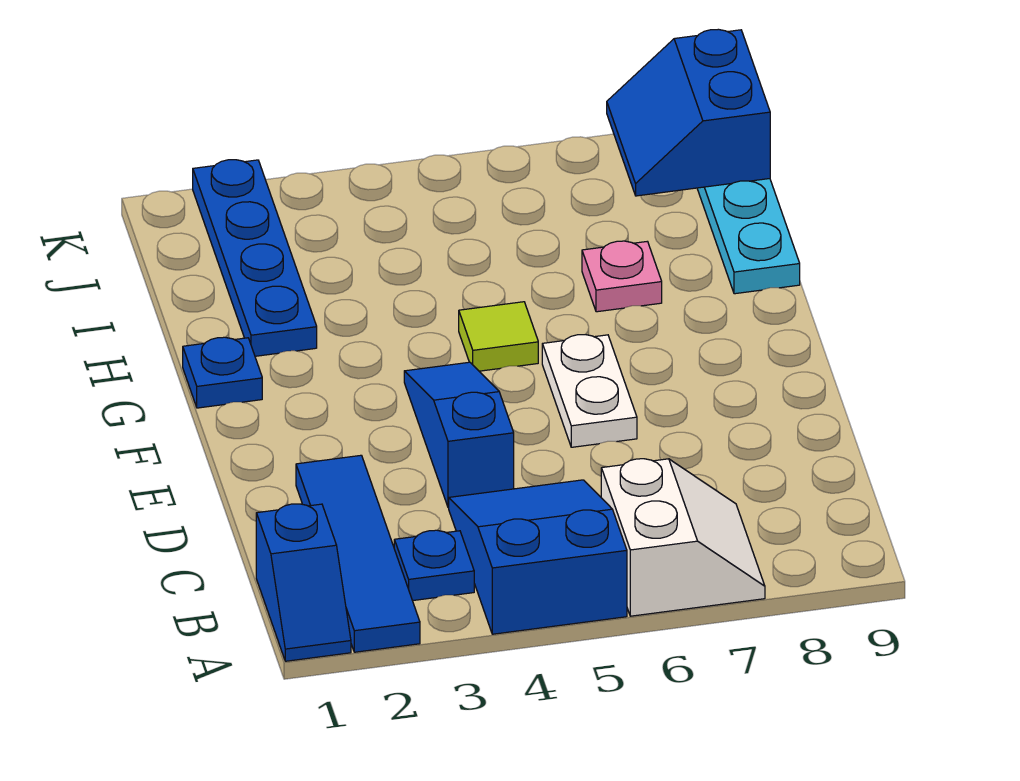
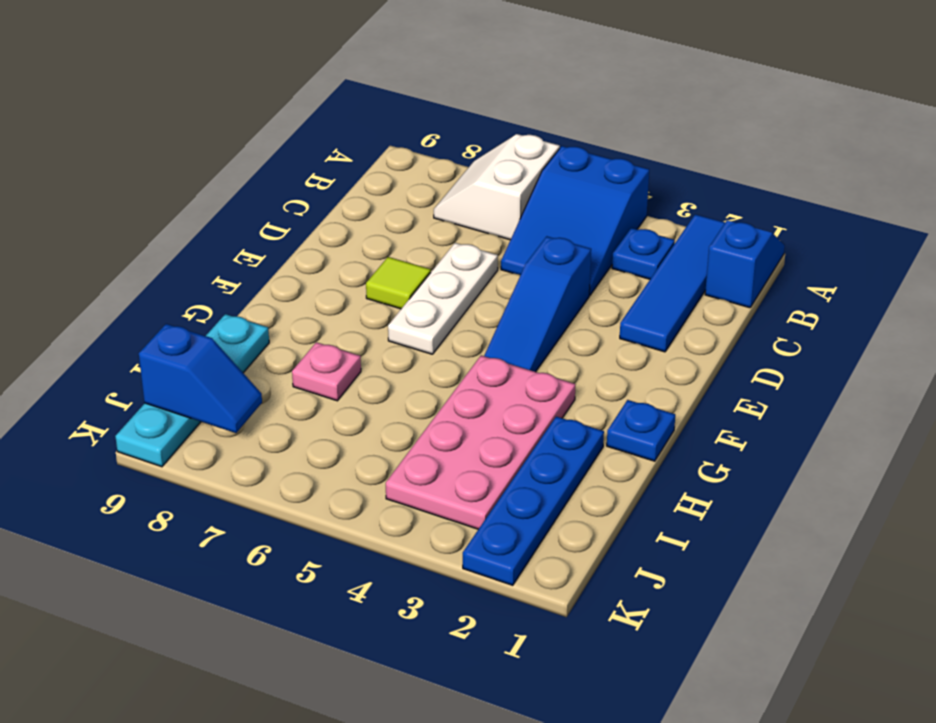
white plate E6:F6 level 1 -> white plate D6:F6 level 1
none -> pink plate G3:J4 level 1
lime tile G5 level 1 -> lime tile E7 level 1
blue slope J8:K9 level 2 top 9 -> blue slope J8:J9 level 2 top 9

